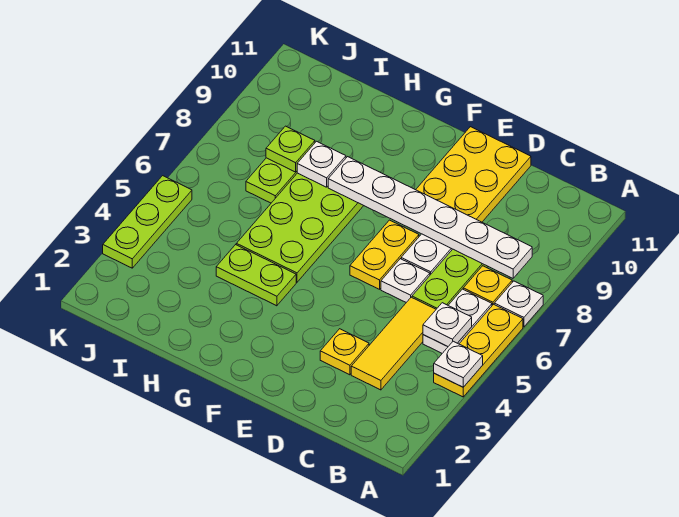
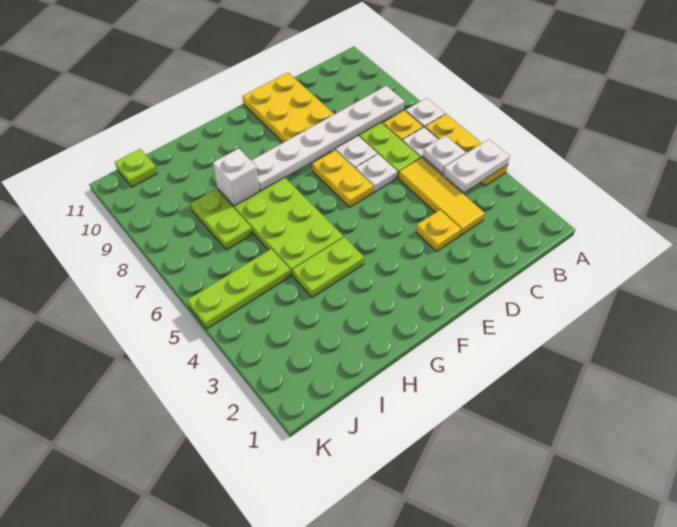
white plate A4 level 2 -> white plate A4:B4 level 2
white plate H8 level 2 -> white brick H8 level 2
lime plate I8 level 2 -> lime plate J11 level 1
lime plate K3:K5 level 1 -> lime plate I5:K5 level 1

